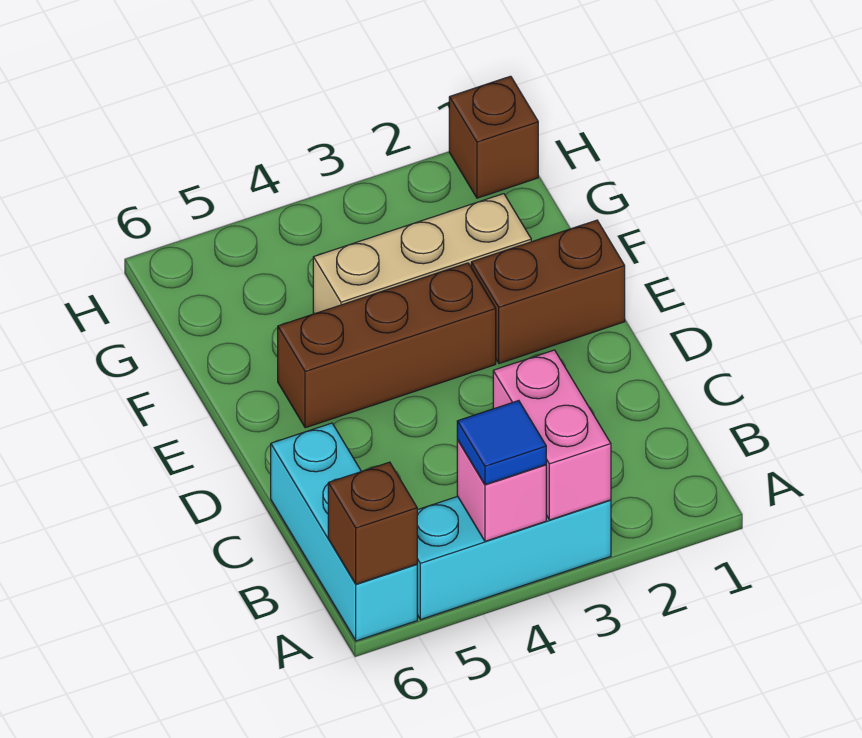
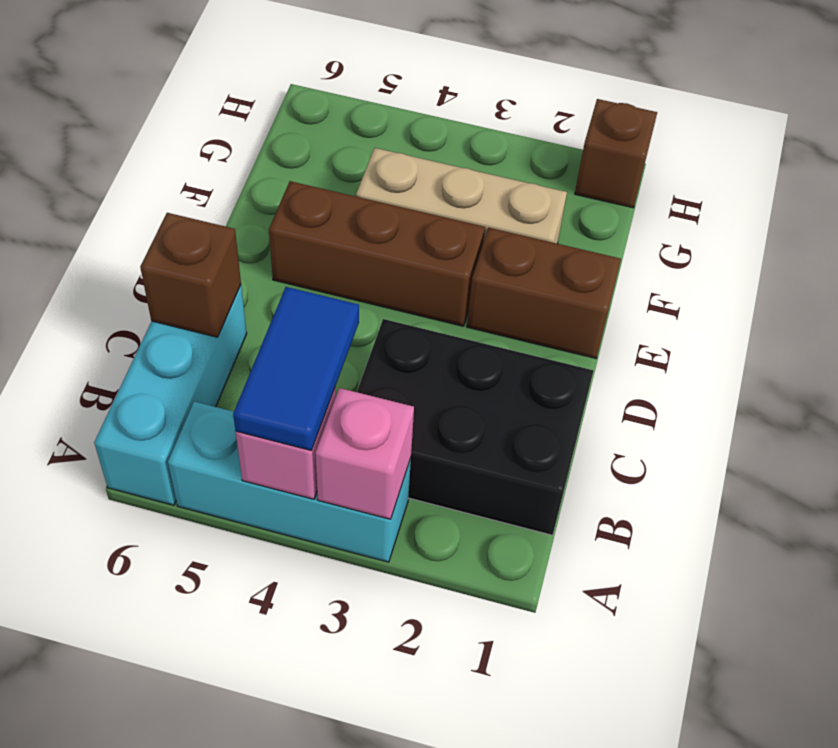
pink brick A3:B3 level 2 -> pink brick A3 level 2
blue tile A4 level 3 -> blue tile A4:B4 level 3
brown brick A6 level 2 -> brown brick C6 level 2
none -> black brick B1:C3 level 1

